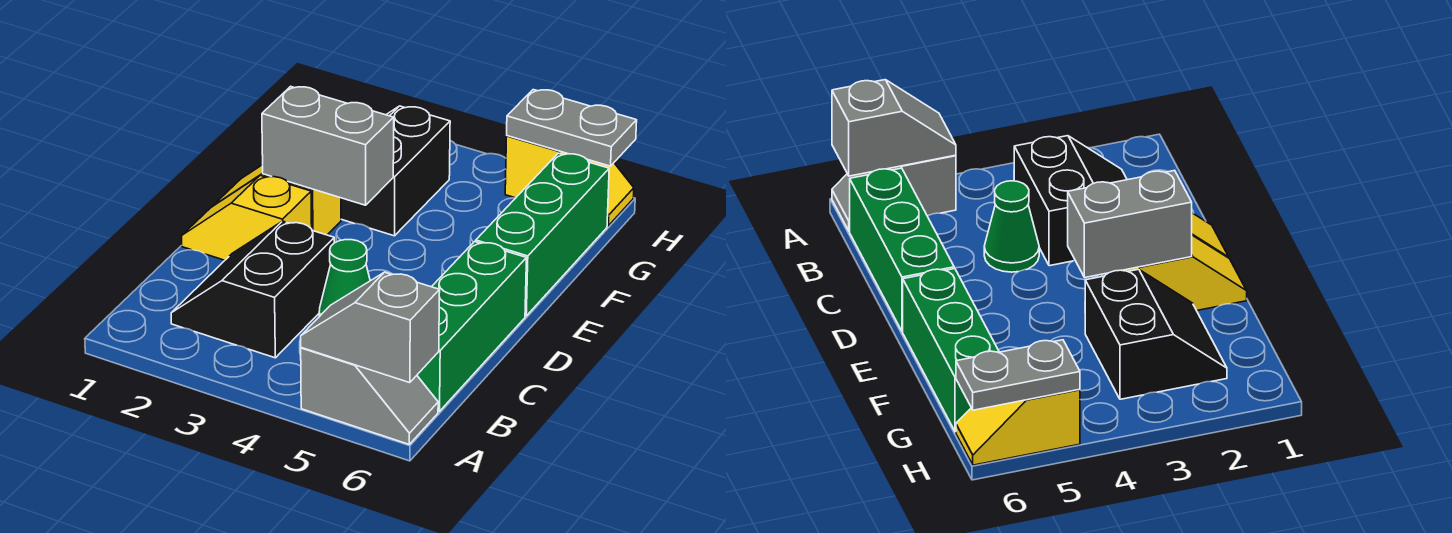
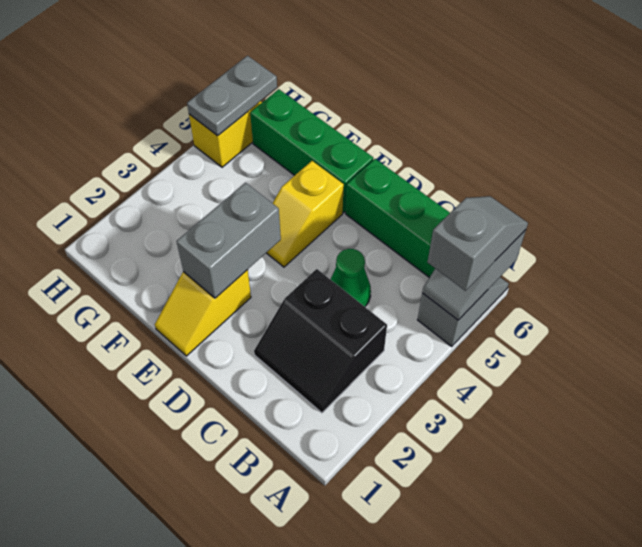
none -> grey slope A5:A6 level 3 top 5
yellow slope D1:D2 level 1 top 2 -> yellow slope E4:E5 level 1 top 5
black slope F2:G3 level 1 top 3 -> none

